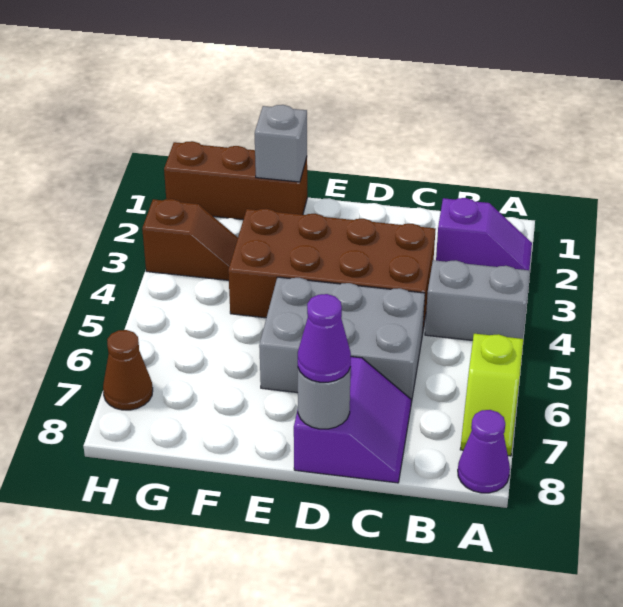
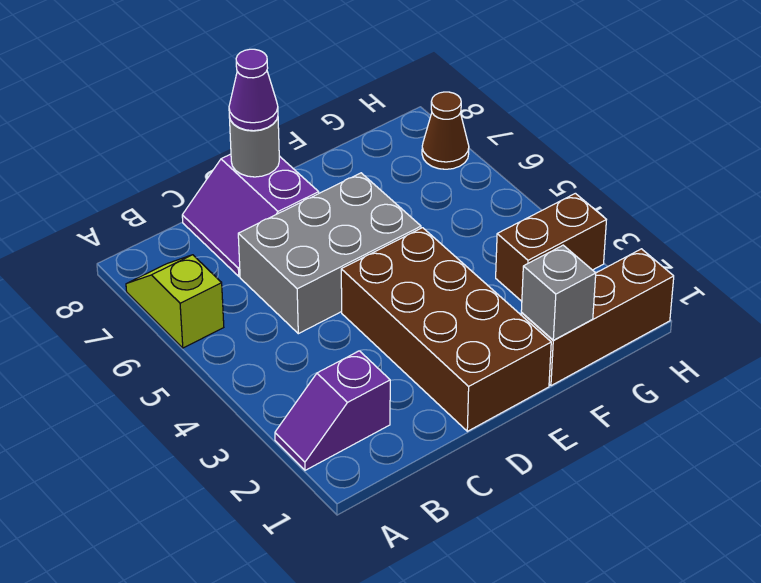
grey brick A4:B4 level 1 -> none
purple cone A8 level 1 -> none
brown brick C3:F4 level 1 -> brown brick D1:E4 level 1
brown slope G3:H3 level 1 top H -> brown brick G3:H3 level 1

